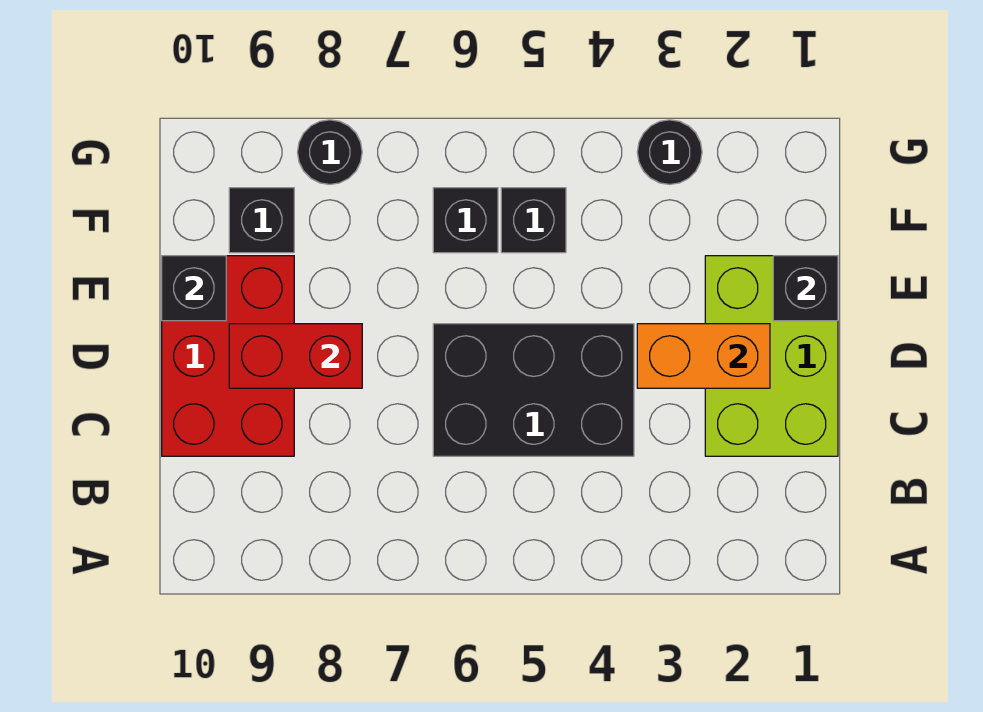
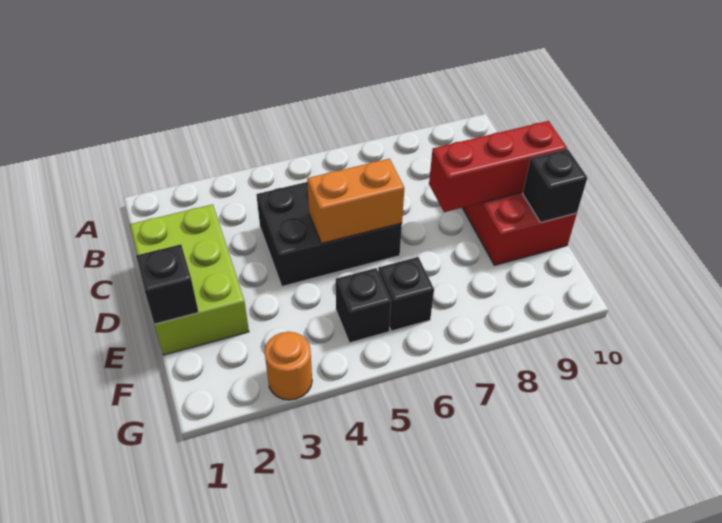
orange brick D2:D3 level 2 -> orange brick D5:D6 level 2
red brick D8:D9 level 2 -> red brick D8:D10 level 2
black brick F9 level 1 -> none
black round brick G3 level 1 -> orange round brick G3 level 1
black round brick G8 level 1 -> none

